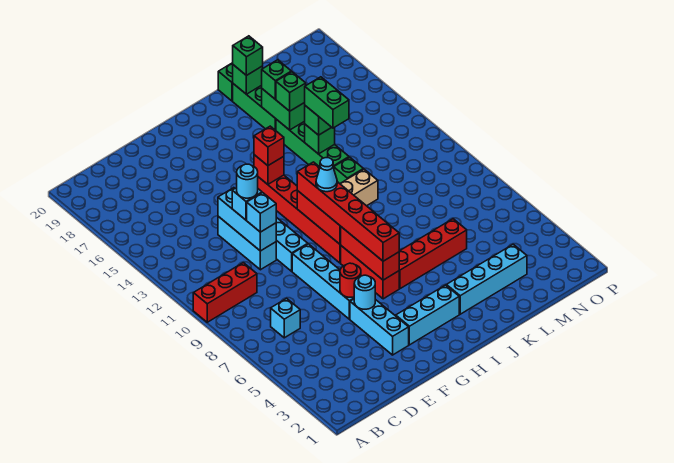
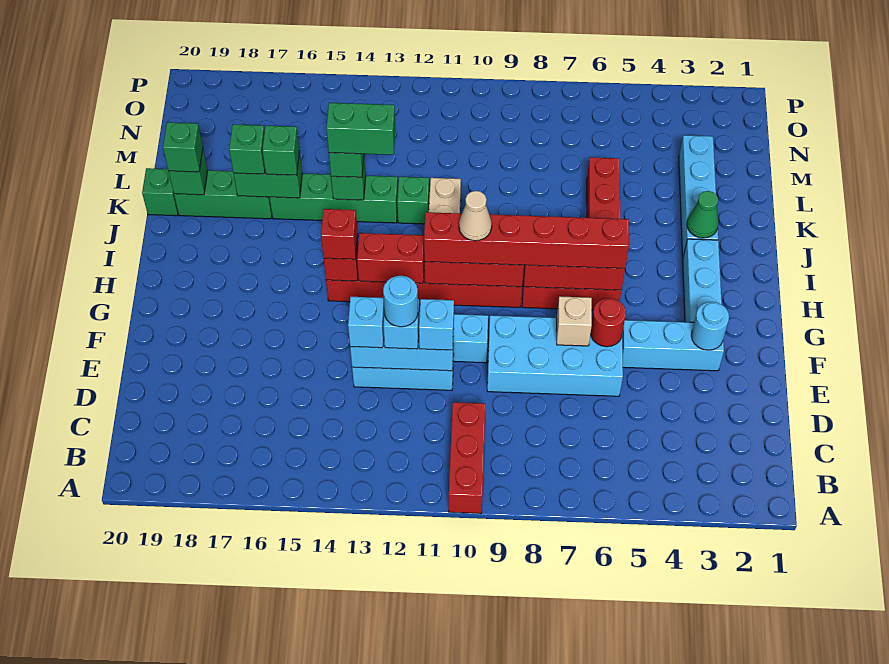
cyan brick C7 level 1 -> cyan brick E13 level 3
cyan round brick F5 level 2 -> cyan round brick F3 level 2
cyan brick F6:F9 level 1 -> cyan brick E6:F9 level 1
none -> tan brick F7 level 2
cyan cone H10 level 4 -> tan cone H10 level 4
none -> red brick H12:H13 level 2
none -> green cone J3 level 2

